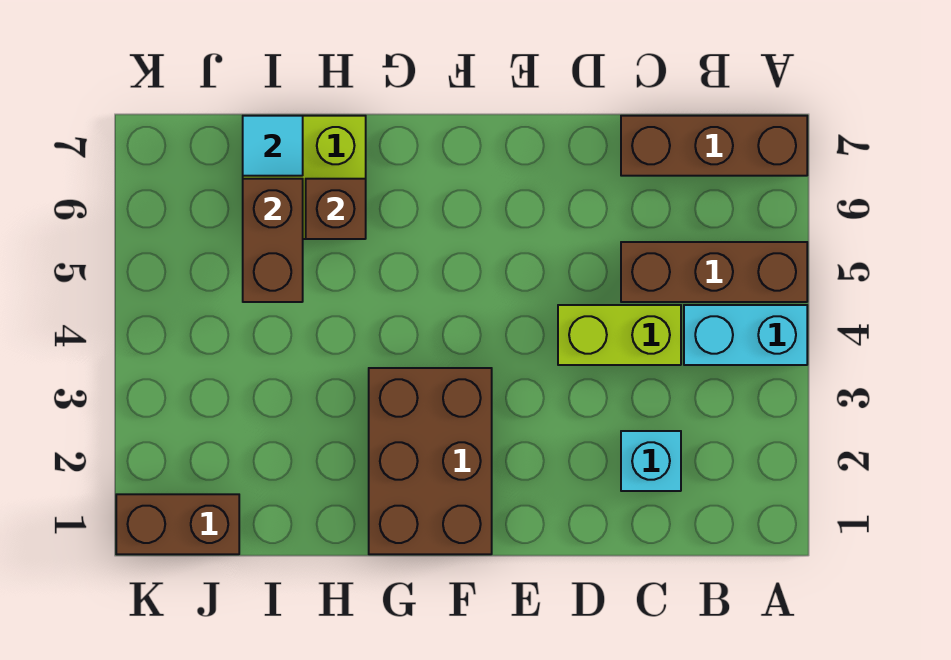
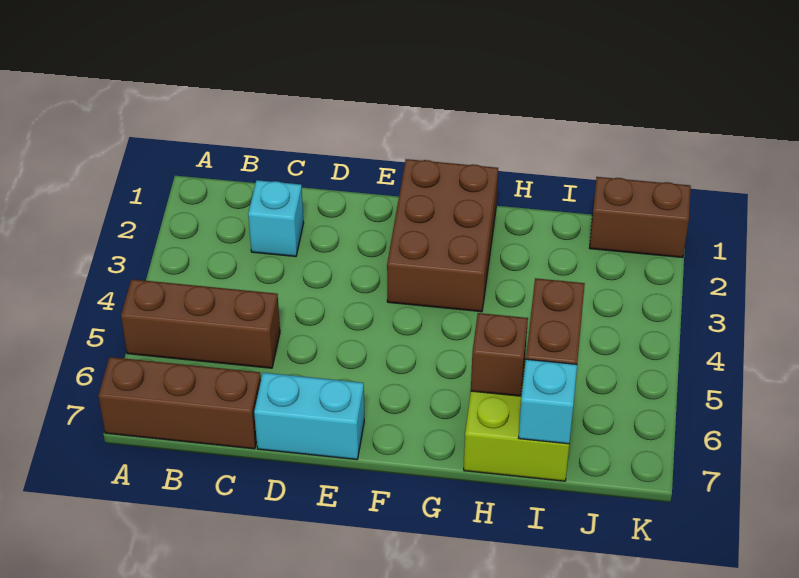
cyan brick A4:B4 level 1 -> cyan brick D7:E7 level 1
lime brick C4:D4 level 1 -> none
cyan tile I7 level 2 -> cyan brick I7 level 2

